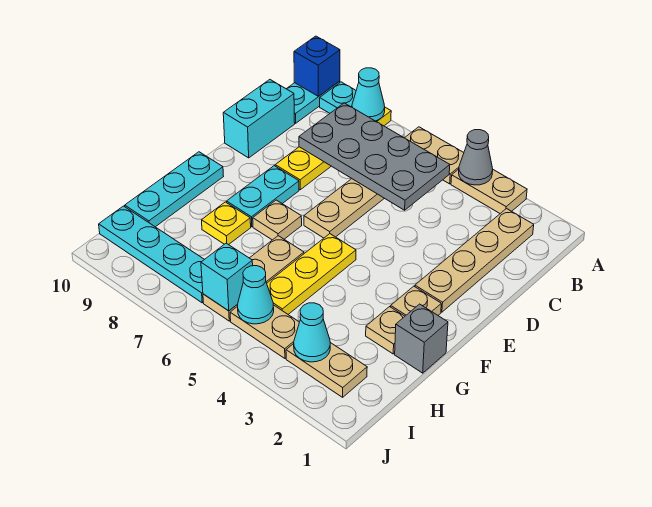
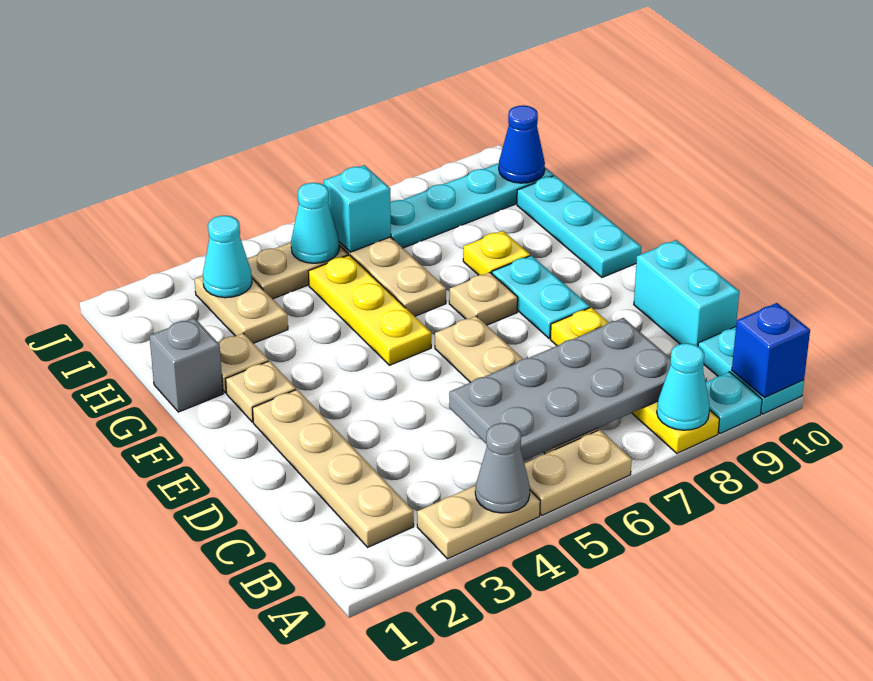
tan plate I2:I3 level 1 -> tan plate H3:I3 level 1
none -> blue cone I10 level 2

